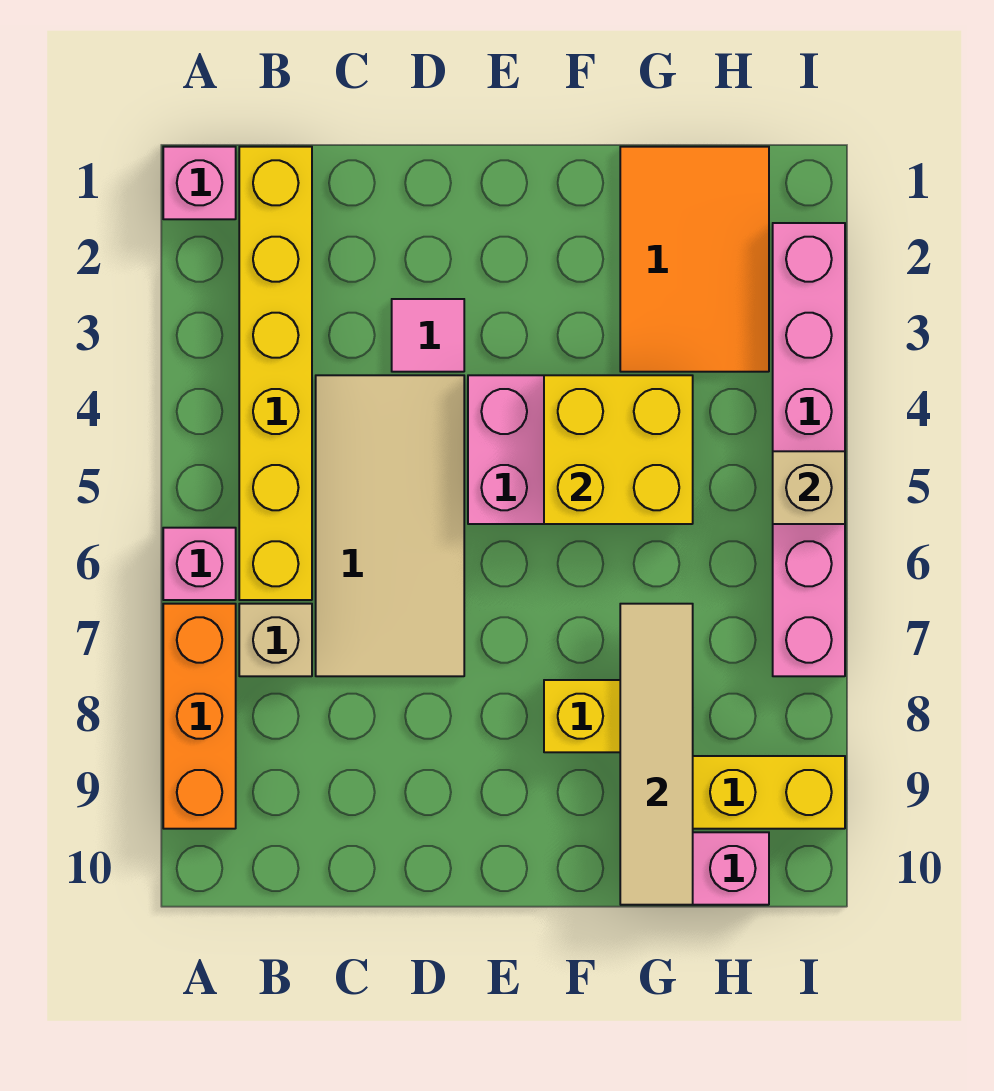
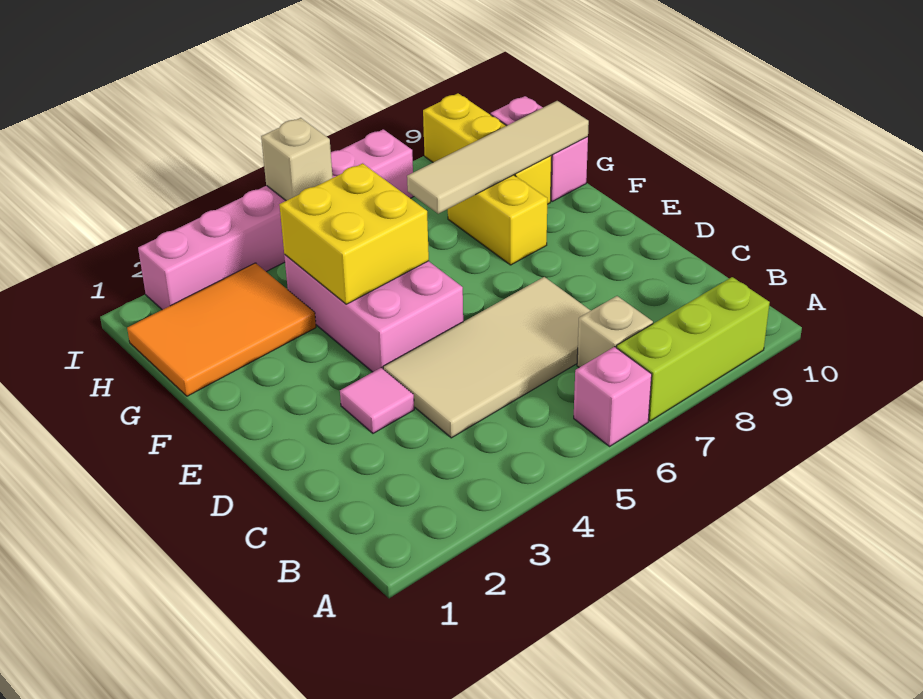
pink brick A1 level 1 -> none
orange brick A7:A9 level 1 -> lime brick A7:A9 level 1
yellow brick B1:B6 level 1 -> none

